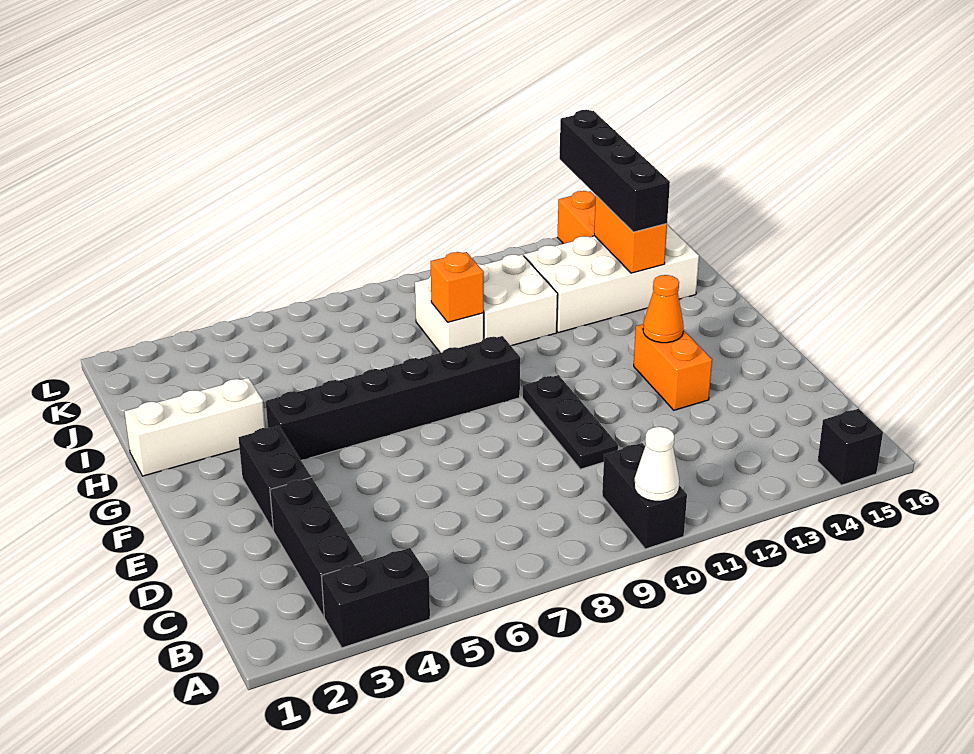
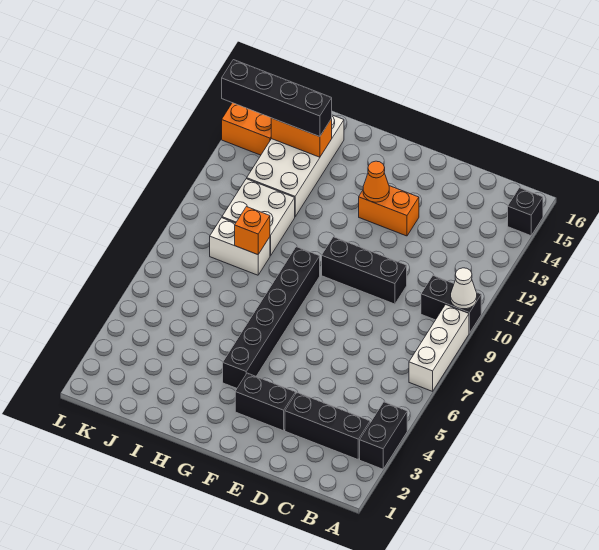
black plate D10:F10 level 1 -> black brick D10:F10 level 1
white brick H1:H3 level 1 -> white brick A7:A9 level 1

